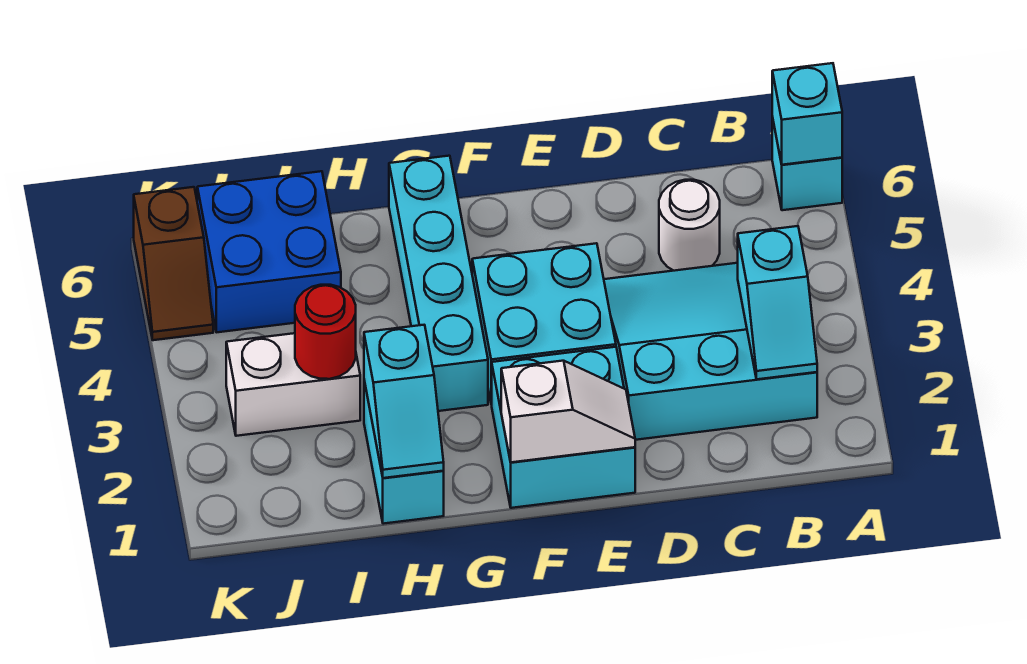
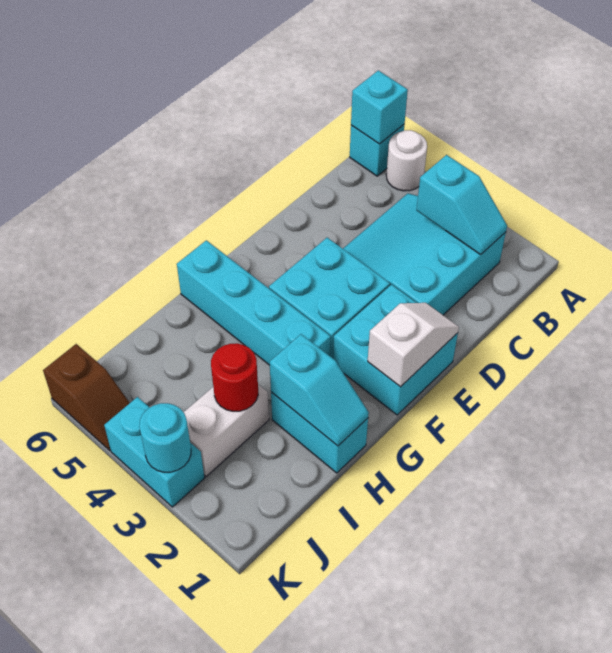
white round brick C5 level 1 -> white round brick A5 level 1
blue brick I5:J6 level 1 -> none
none -> cyan brick K3:K4 level 1
none -> cyan round brick K3 level 2

